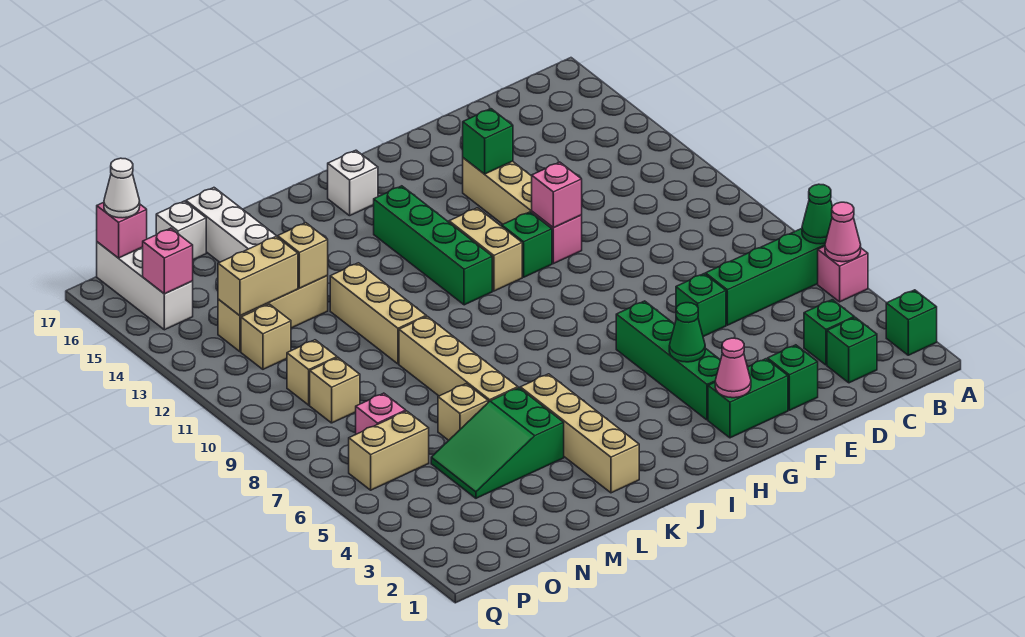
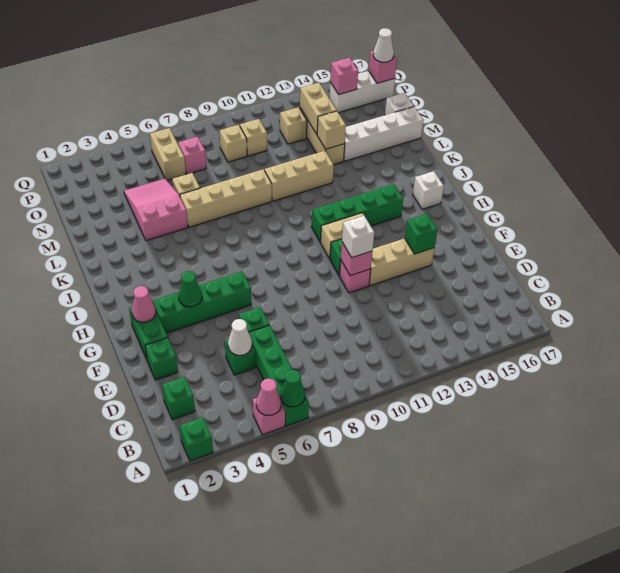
green brick C3 level 1 -> green brick D5 level 1
none -> white cone D5 level 2
none -> white brick F11 level 3
tan brick K2:K5 level 1 -> none
green slope L4:N5 level 1 top L -> pink slope L4:N5 level 1 top L

